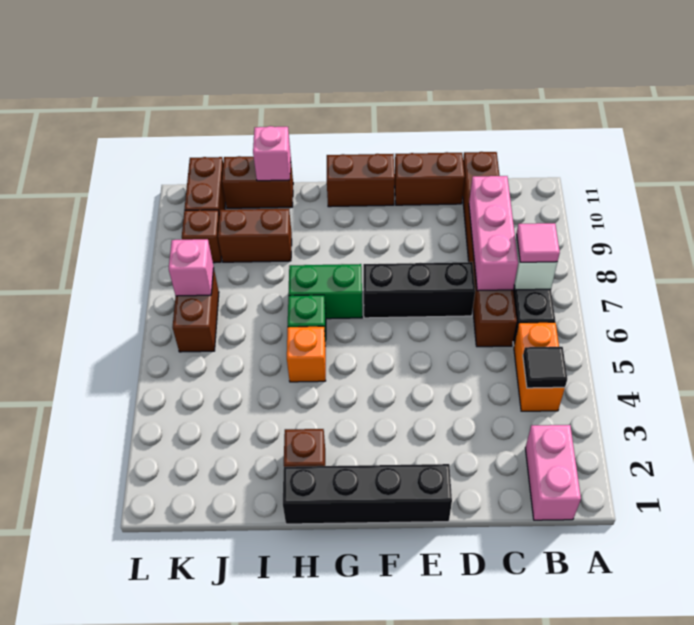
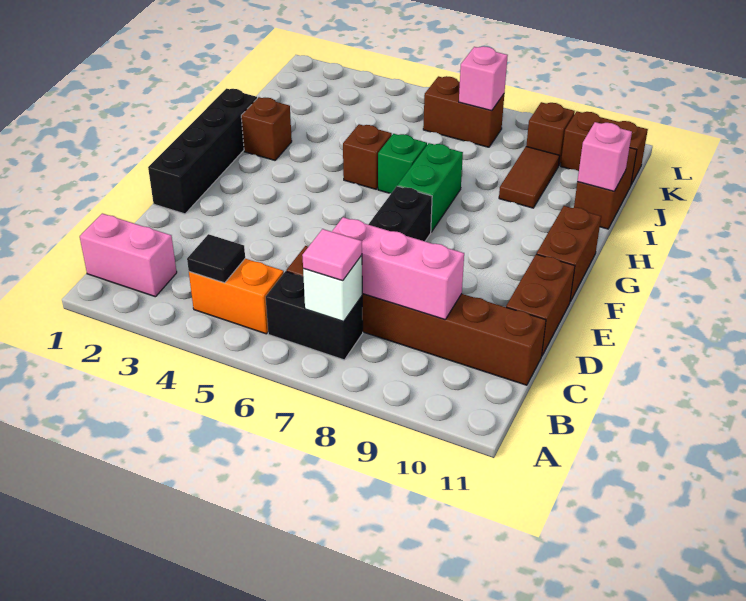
orange brick H5 level 1 -> brown brick H5 level 1
brown brick I9:J9 level 1 -> brown tile I9:J9 level 1

